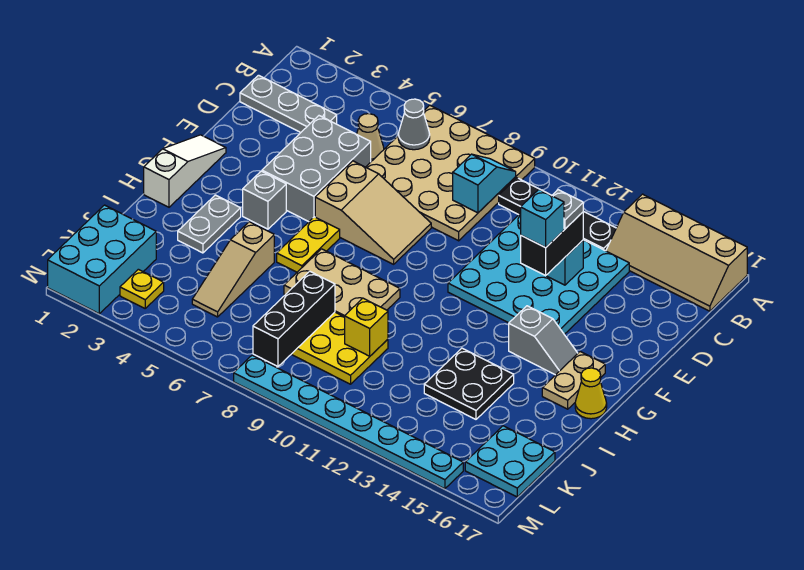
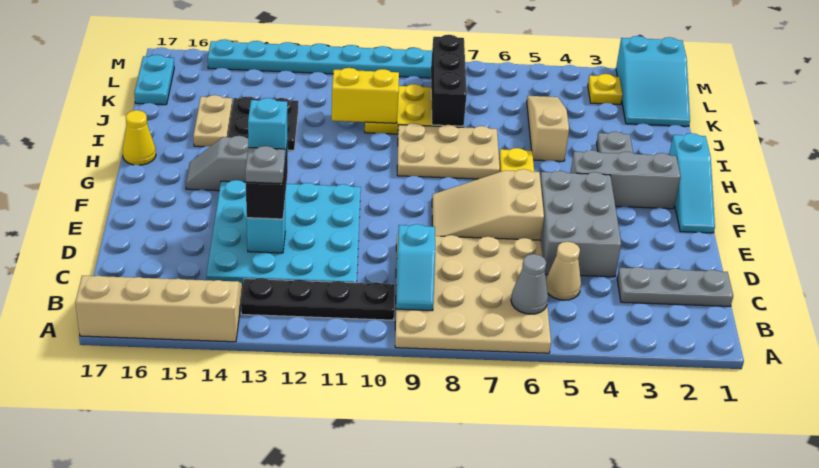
white slope F1:H1 level 1 top H -> cyan slope F1:H1 level 1 top H
grey brick G4 level 1 -> grey brick G2:G4 level 1
tan plate G16:H16 level 1 -> tan plate I15:J15 level 1
yellow brick J10 level 2 -> yellow brick J10:J11 level 2
cyan brick K1:M2 level 1 -> cyan slope K1:M2 level 1 top M
cyan plate K16:L17 level 1 -> cyan plate K17:L17 level 1

